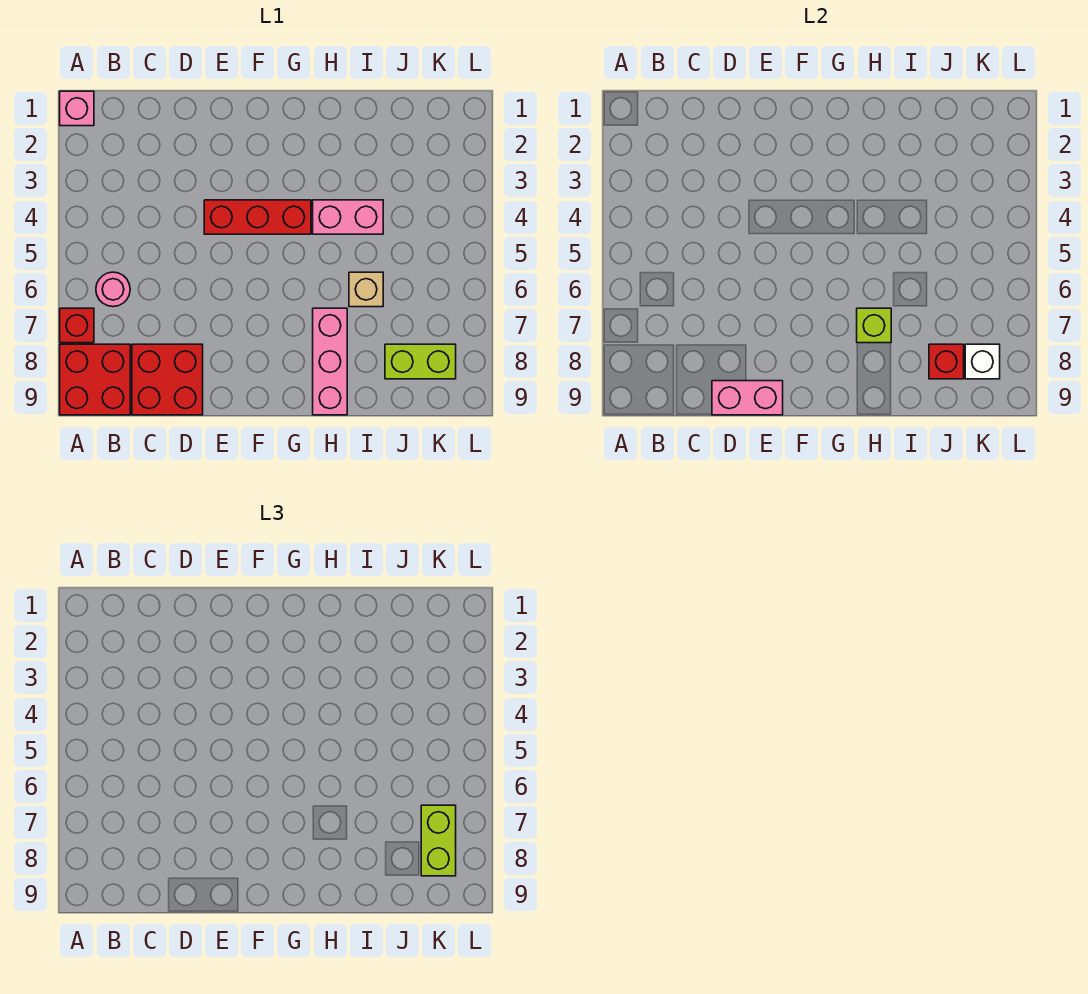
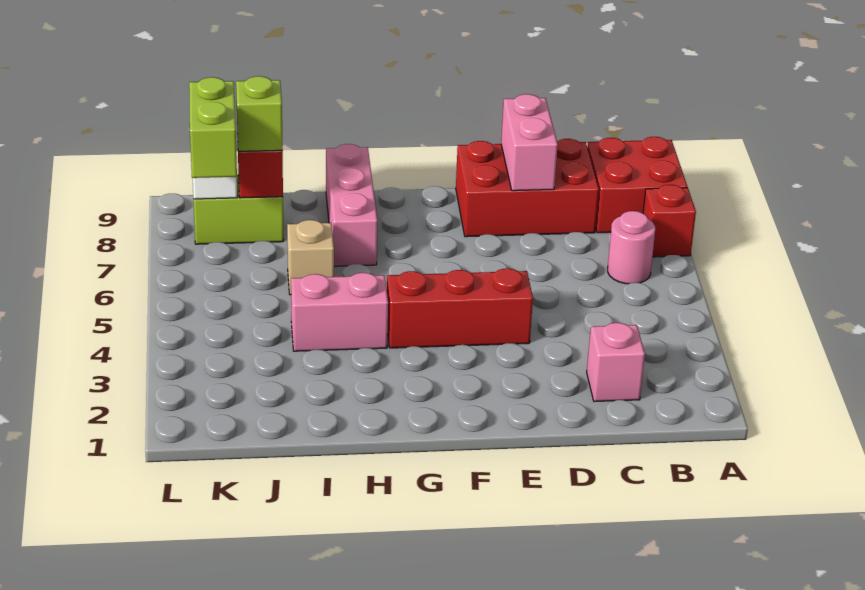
pink brick A1 level 1 -> pink brick C2 level 1
red brick C8:D9 level 1 -> red brick C8:E9 level 1
pink brick D9:E9 level 2 -> pink brick D8:D9 level 2
lime brick H7 level 2 -> lime brick J8 level 3

